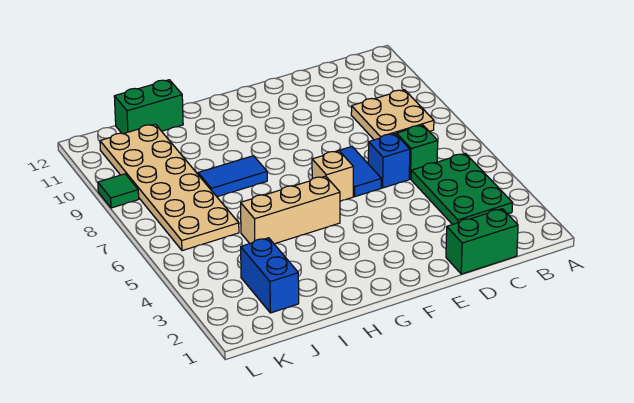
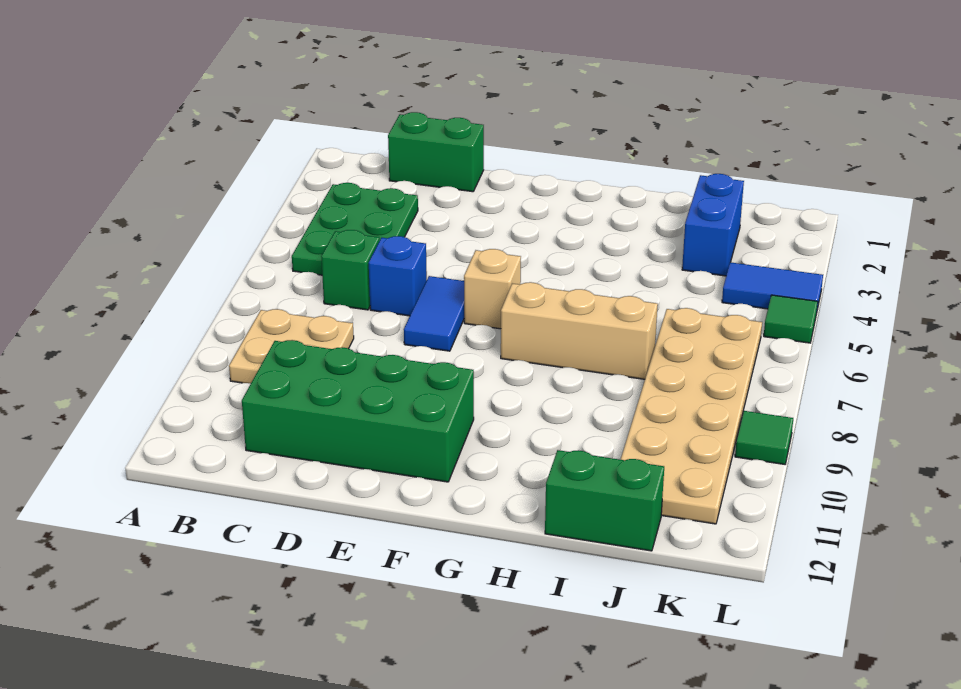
none -> green brick C10:F11 level 1
tan brick G5:I5 level 1 -> tan brick G7:I7 level 1
blue tile H8:I8 level 1 -> blue tile K4:L4 level 1
none -> green tile L5 level 1

